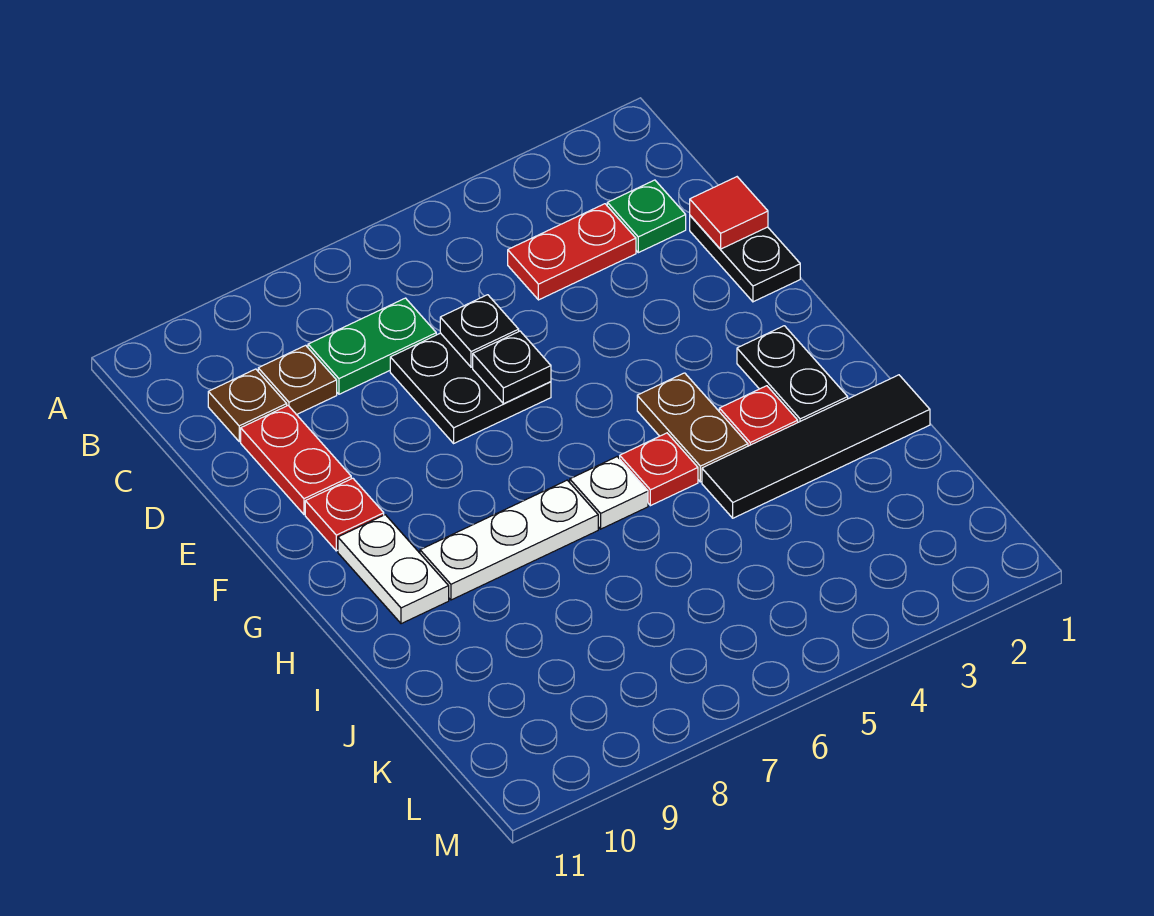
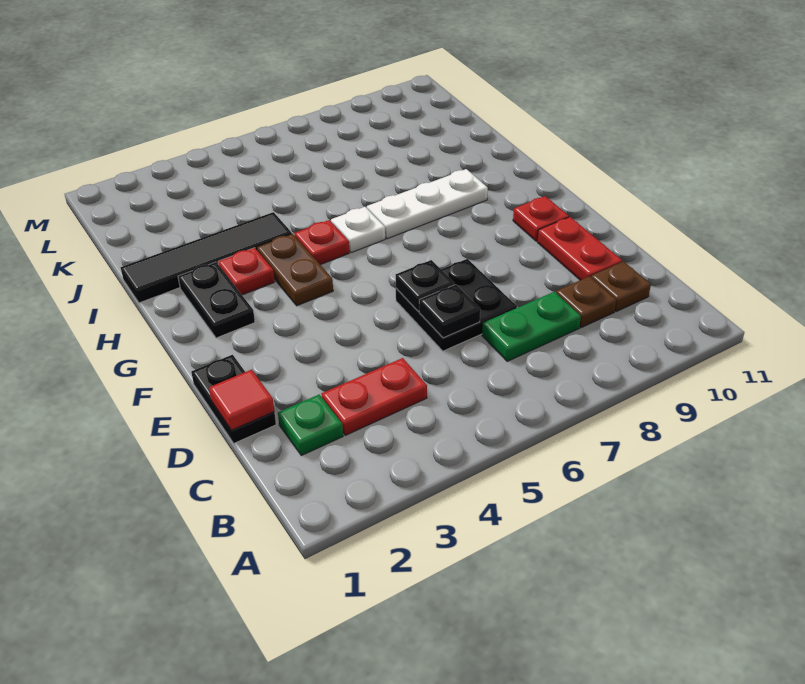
white plate G10:H10 level 1 -> none

